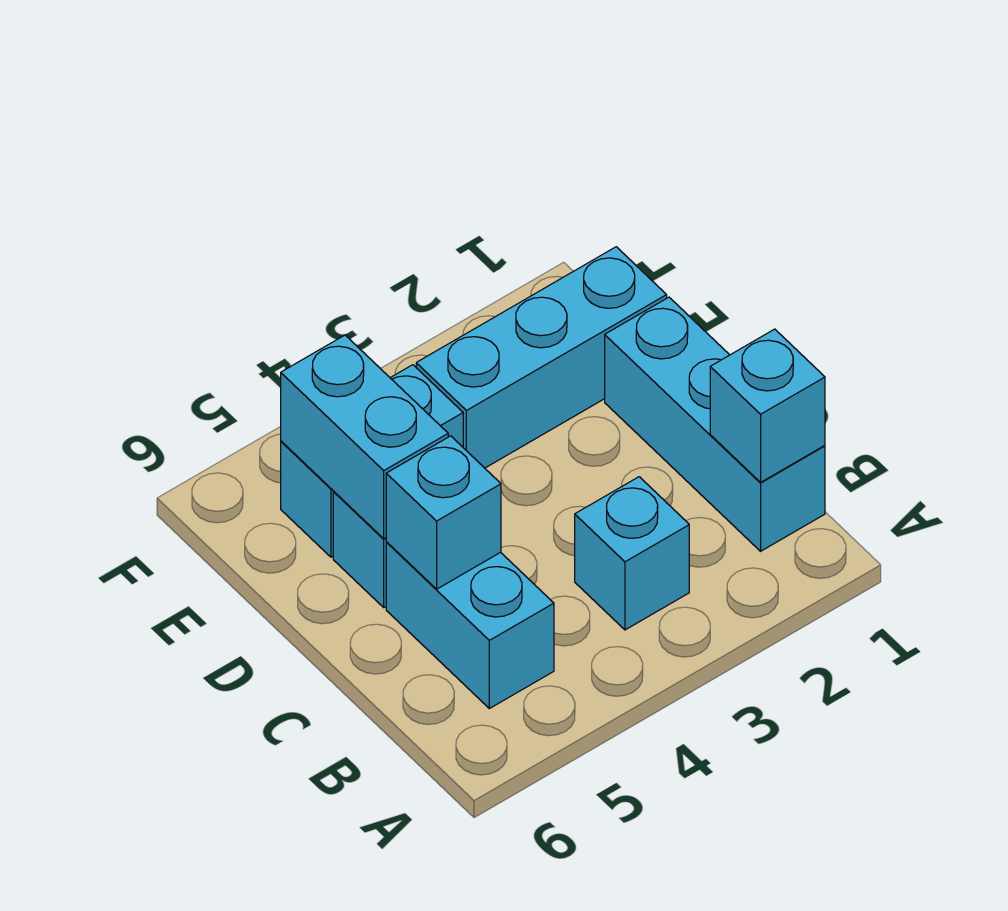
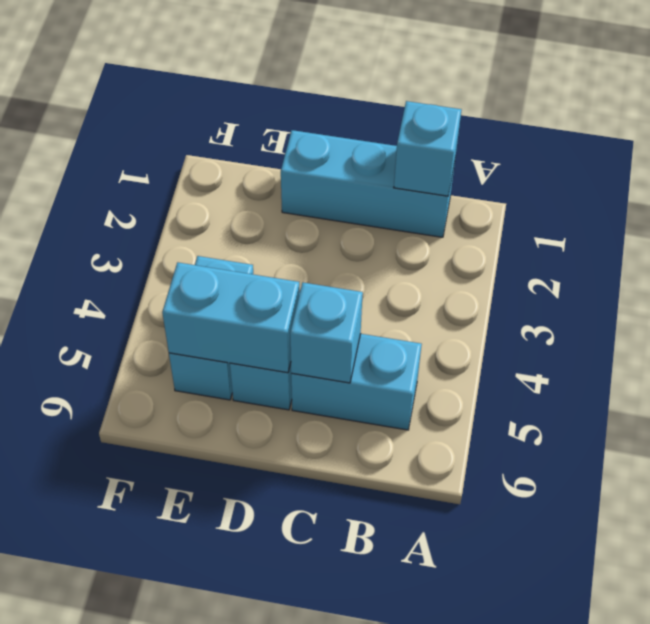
cyan brick B3 level 1 -> none
cyan brick E1:E3 level 1 -> none

